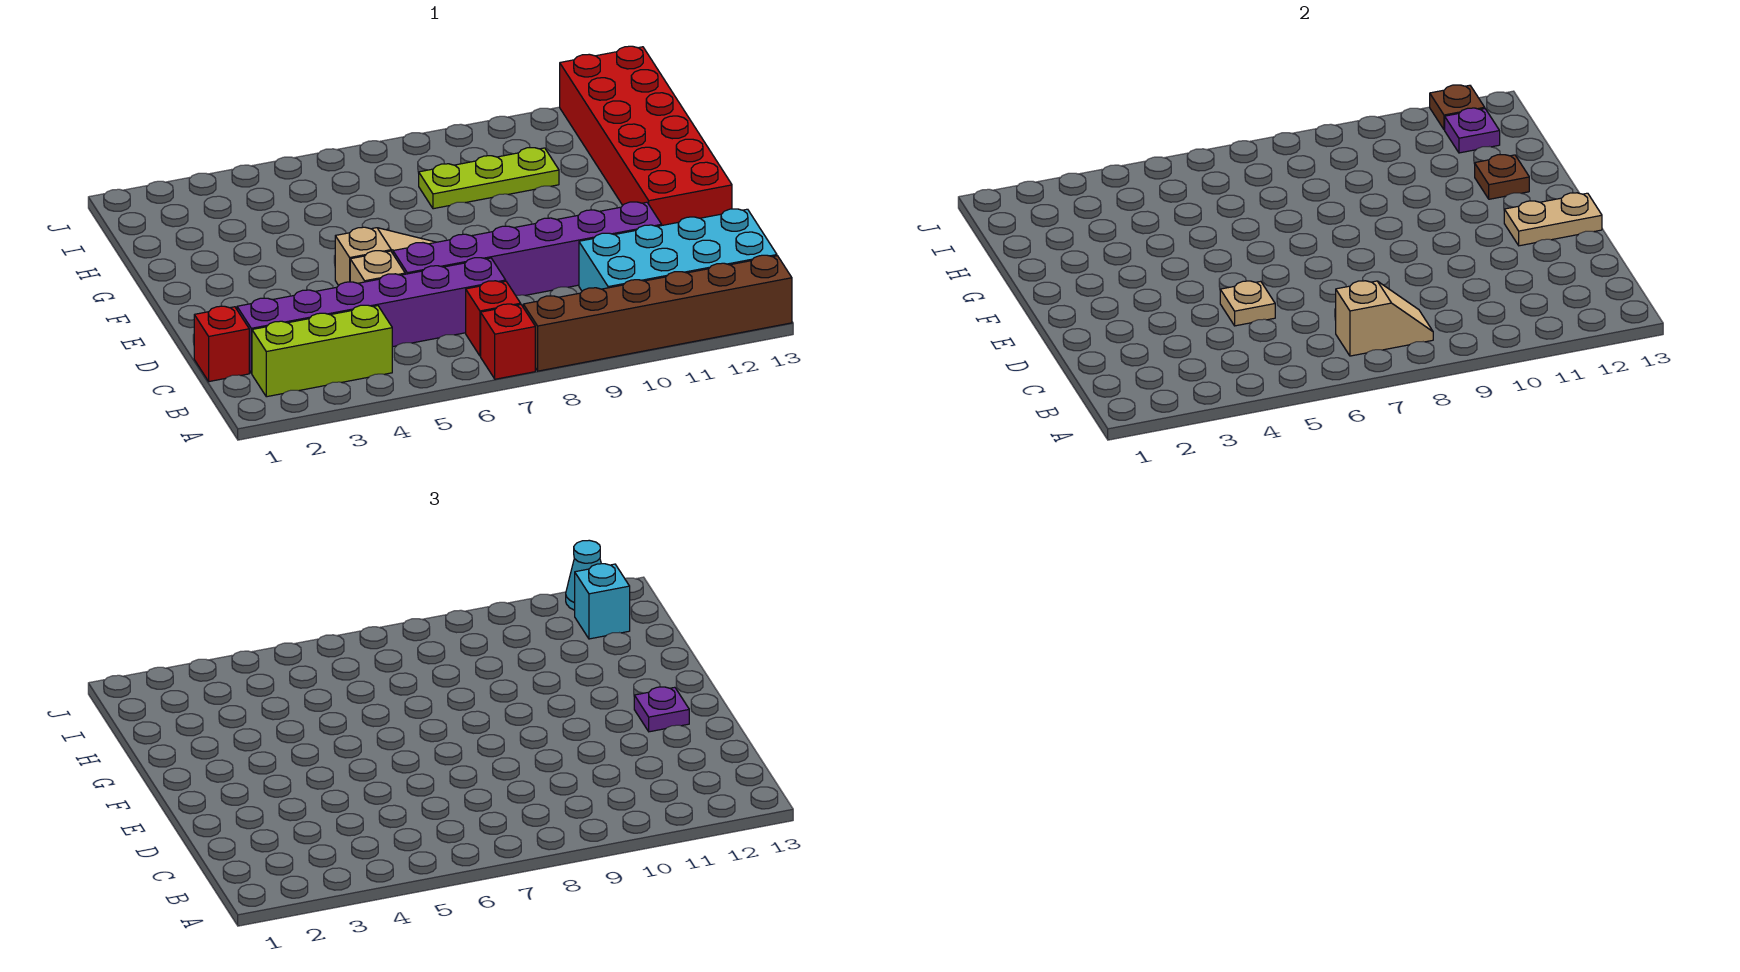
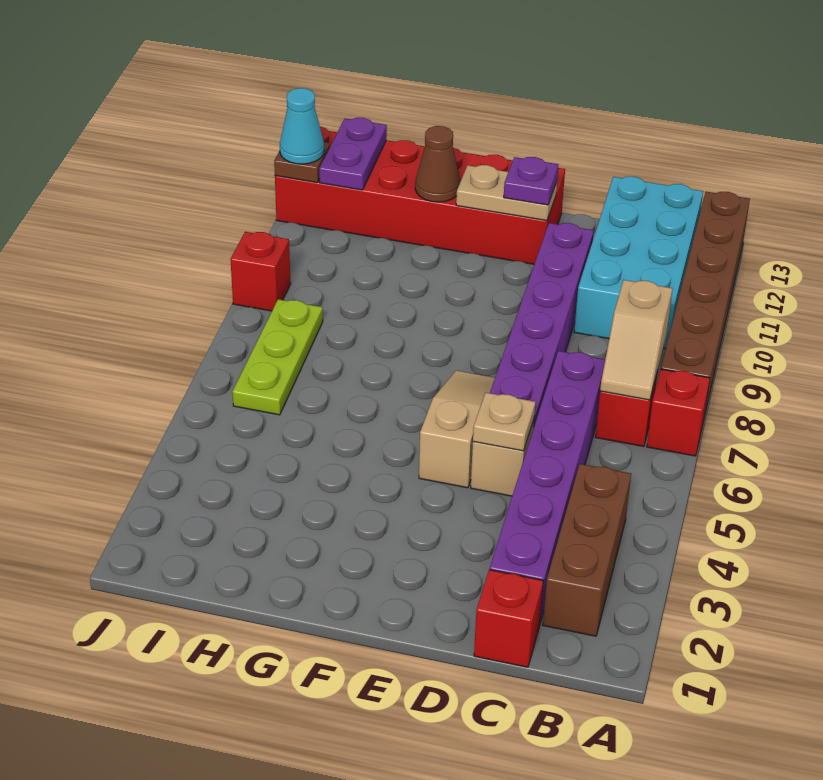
lime brick B2:B4 level 1 -> brown brick B2:B4 level 1
tan slope B7:B8 level 2 top 7 -> tan slope B7:B8 level 2 top 8
tan plate E12:E13 level 2 -> tan plate E12:F12 level 2
brown plate G12 level 2 -> brown cone G12 level 2
lime plate H8:H10 level 1 -> lime plate I6:I8 level 1
purple plate I12 level 2 -> purple plate I12:I13 level 2
cyan brick I12 level 3 -> none
none -> red brick J9 level 1

